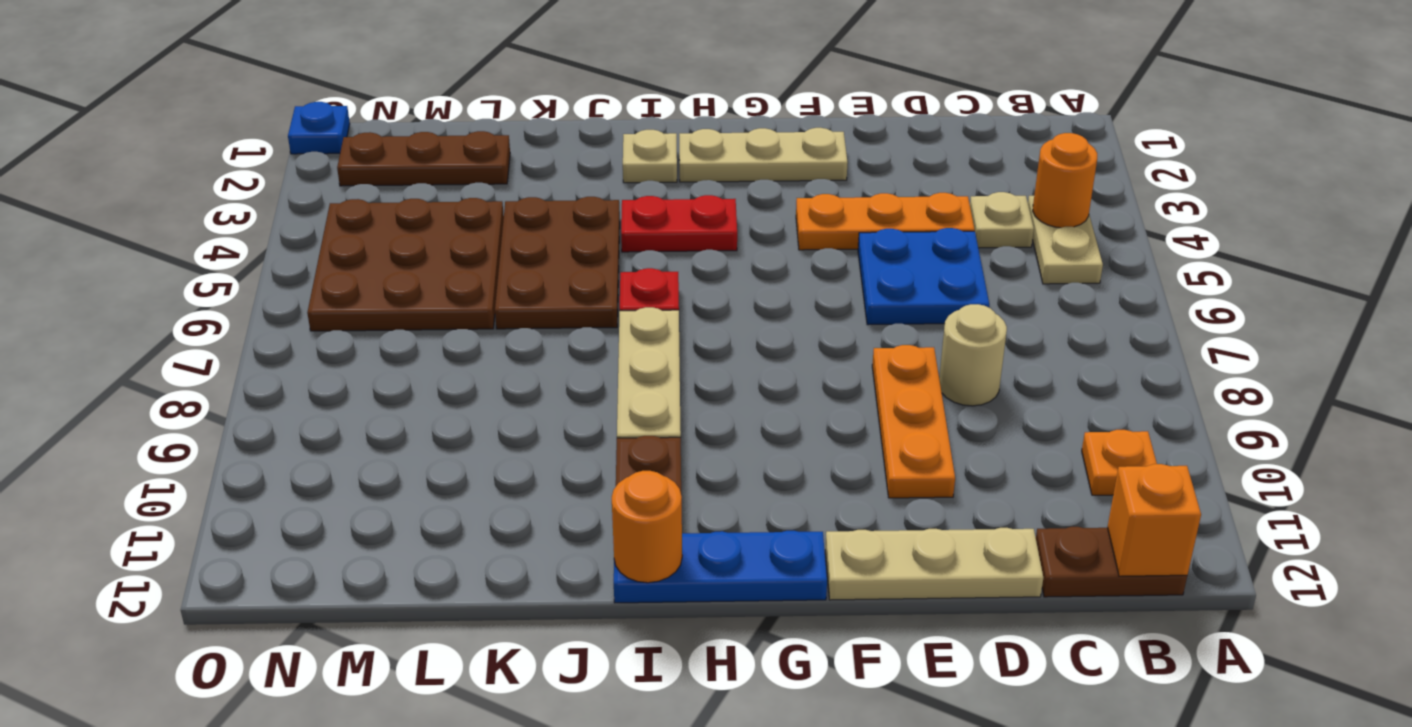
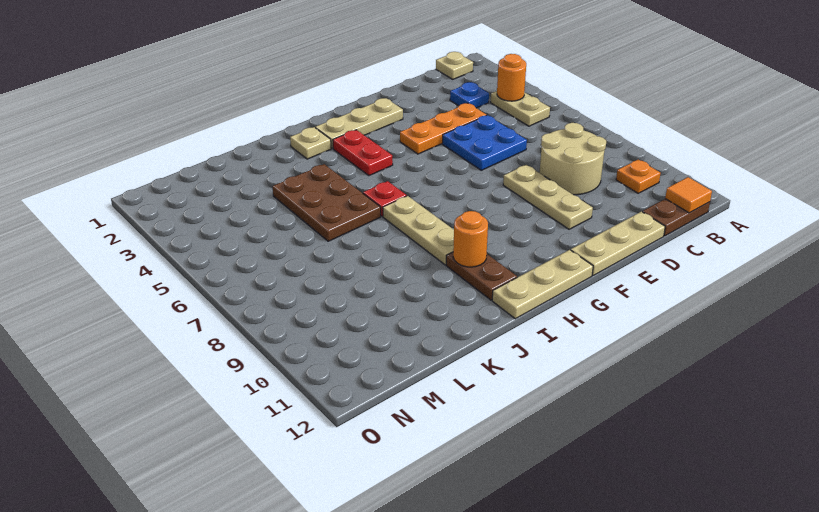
orange brick B12 level 2 -> orange tile B12 level 2
tan plate C4 level 1 -> tan plate B1 level 1
tan round brick D8 level 1 -> tan round brick C8:D9 level 1
orange plate E8:E10 level 1 -> tan plate E8:E10 level 1
blue plate G12:I12 level 1 -> tan plate G12:I12 level 1
red plate H4:I4 level 1 -> red plate H3:H4 level 1
orange round brick I12 level 2 -> orange round brick I10 level 2
brown plate L2:N2 level 1 -> none
brown plate L4:N6 level 1 -> none
blue plate O1 level 1 -> blue plate C3 level 1

